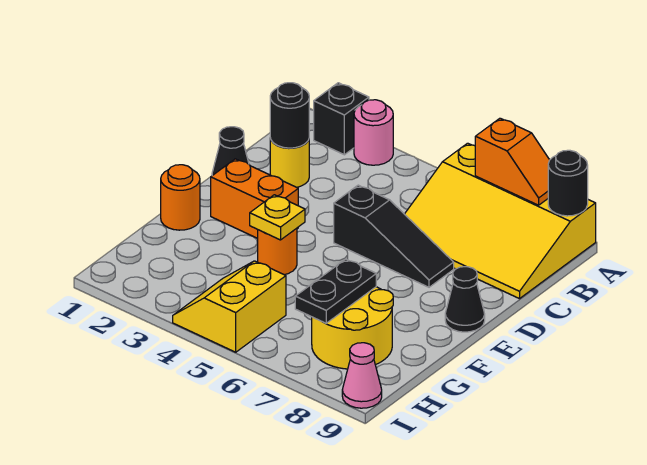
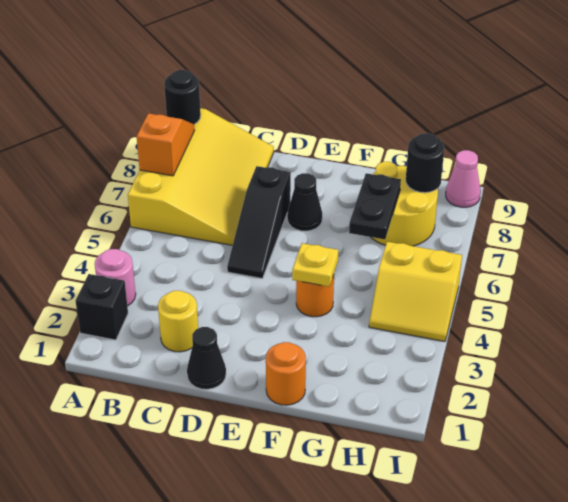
black round brick C2 level 2 -> black round brick H8 level 2
black slope D5:D7 level 1 top 5 -> black slope D5:D7 level 1 top 7
orange brick E2:E3 level 1 -> none
black cone E9 level 1 -> black cone E7 level 1
black plate G7:H7 level 2 -> black plate G6:G7 level 2

